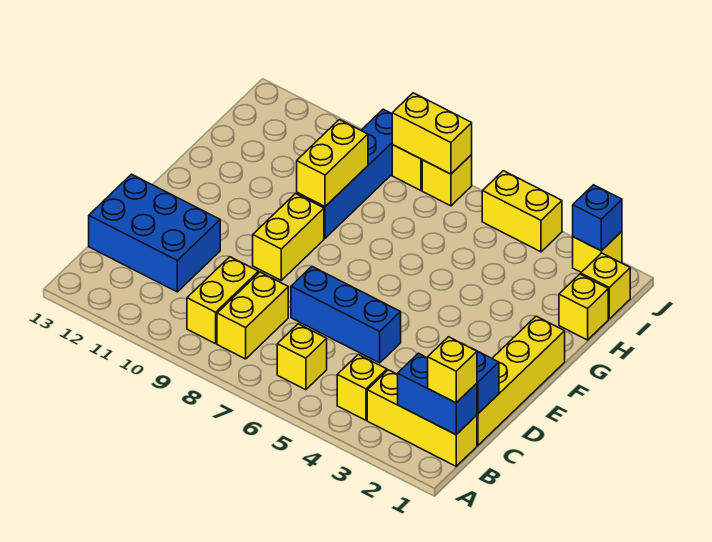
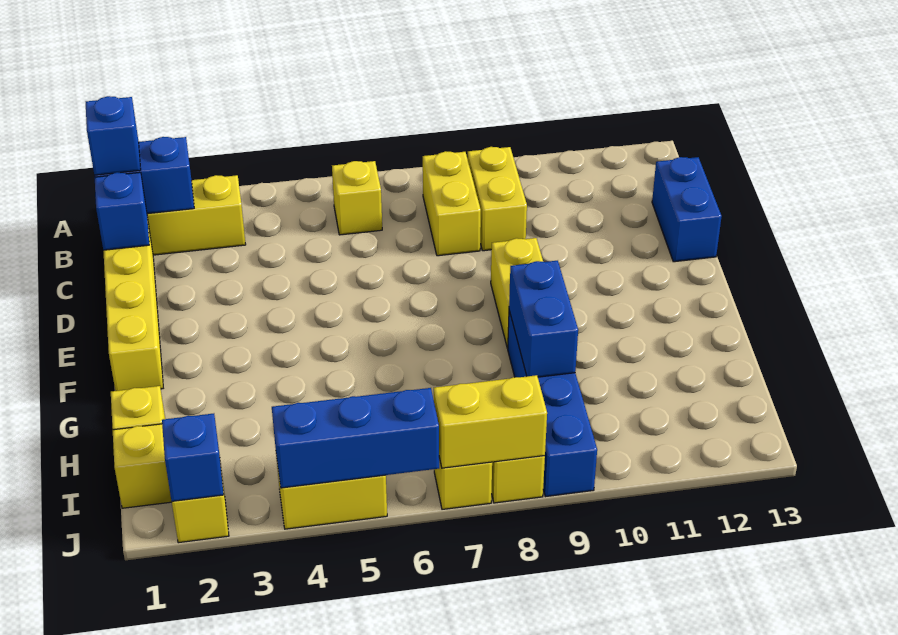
yellow brick B1 level 3 -> blue brick B1 level 3
yellow brick B4 level 1 -> none
blue brick C11:D13 level 1 -> blue brick C13:D13 level 1
blue brick D5:D7 level 1 -> blue brick J4:J6 level 2
yellow brick G9:H9 level 2 -> blue brick G9:H9 level 2

